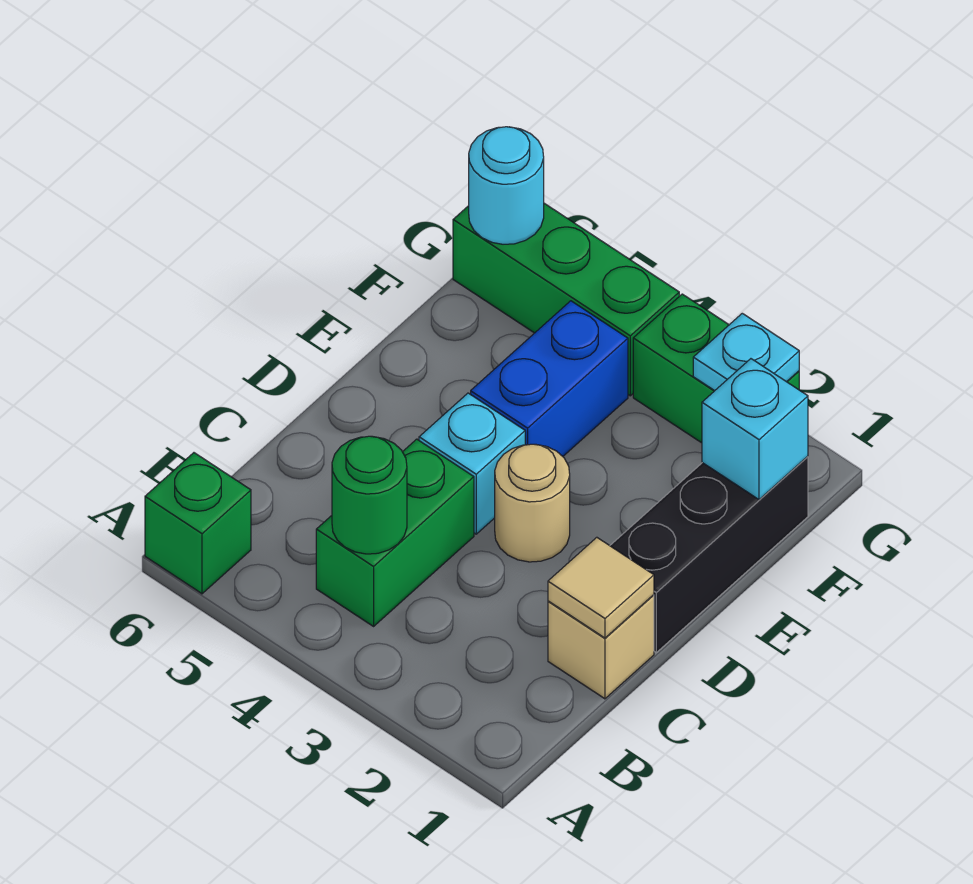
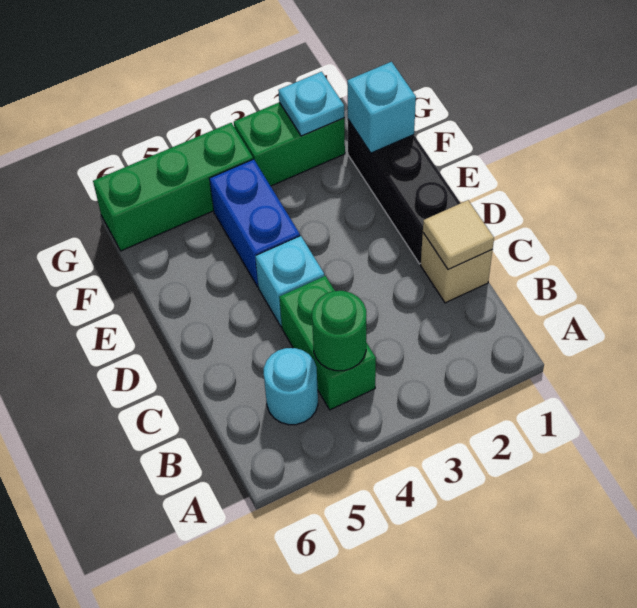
green brick A6 level 1 -> none
tan round brick D3 level 1 -> none
cyan round brick G6 level 2 -> cyan round brick B5 level 1

